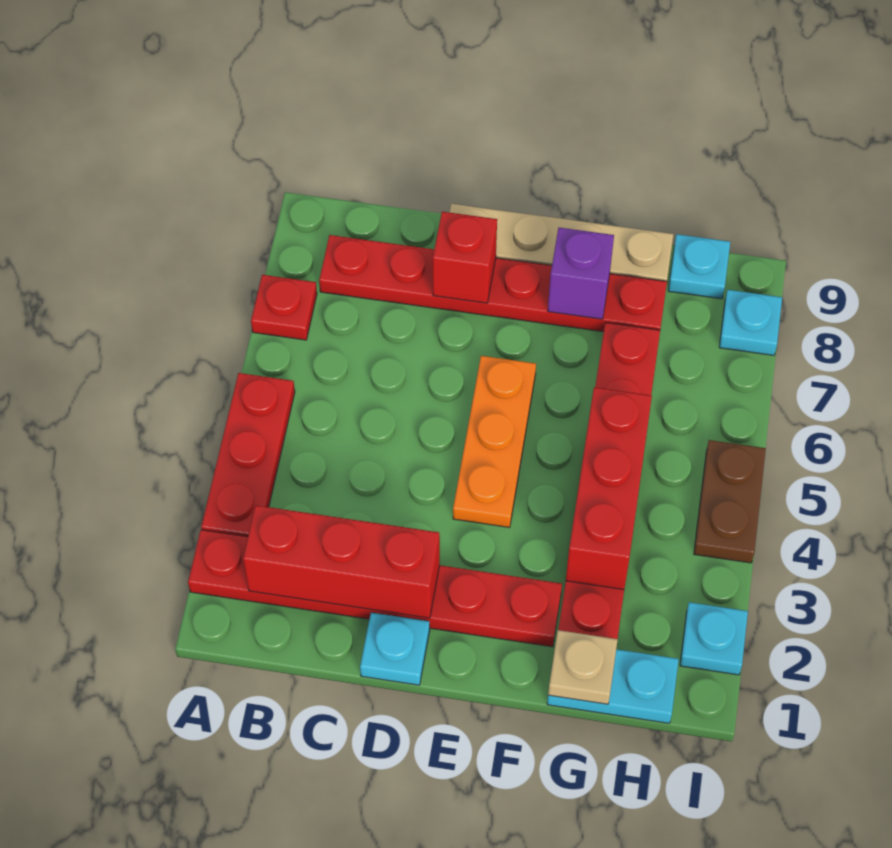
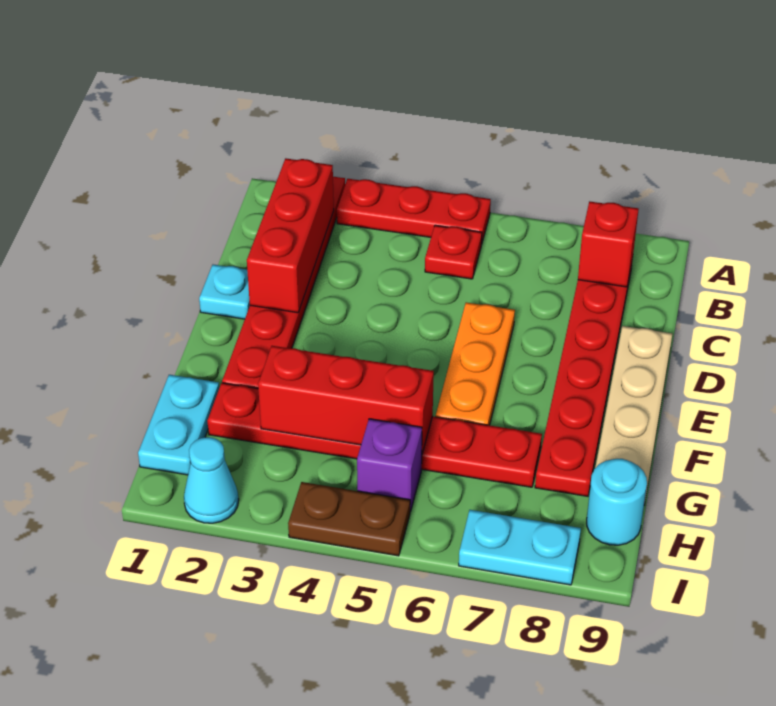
red plate A7 level 1 -> red plate B5 level 1
red brick D8 level 2 -> red brick B8 level 2
orange plate E4:E6 level 1 -> orange plate D6:F6 level 1
purple brick F8 level 2 -> purple brick H5 level 1
tan plate G1 level 2 -> none
cyan plate H9 level 1 -> cyan round brick H9 level 1
cyan plate I2 level 1 -> cyan cone I2 level 1
cyan plate I8 level 1 -> cyan plate I7:I8 level 1

